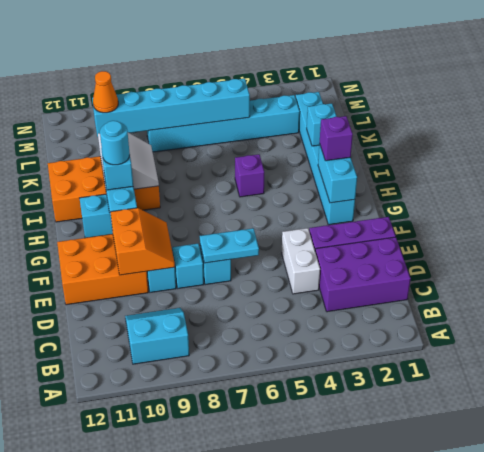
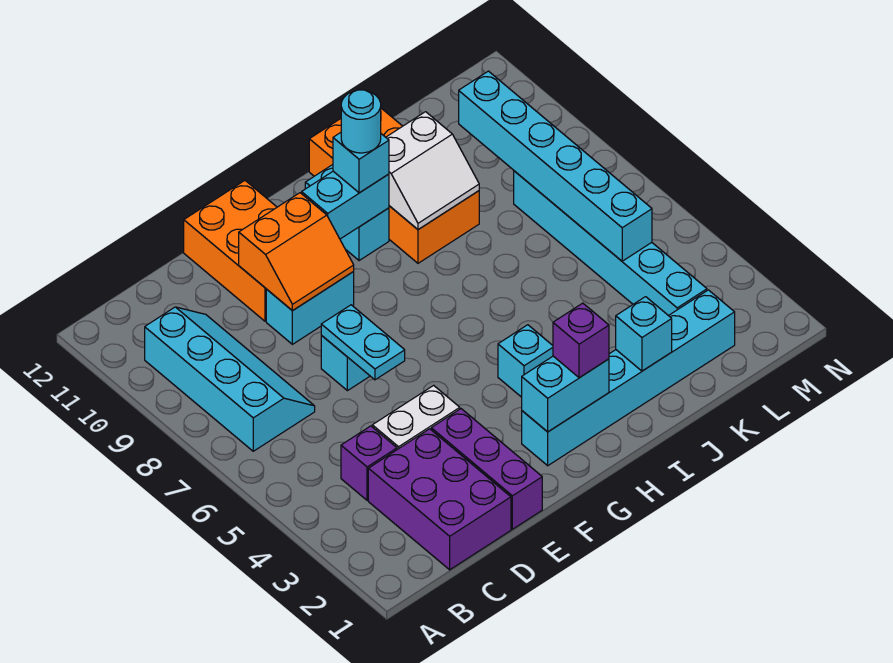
cyan slope B9:C10 level 1 top B -> cyan slope B7:C10 level 1 top B
cyan brick E8 level 1 -> cyan brick H4 level 1
purple brick I5 level 1 -> purple brick C4 level 1
orange cone L10 level 3 -> none

